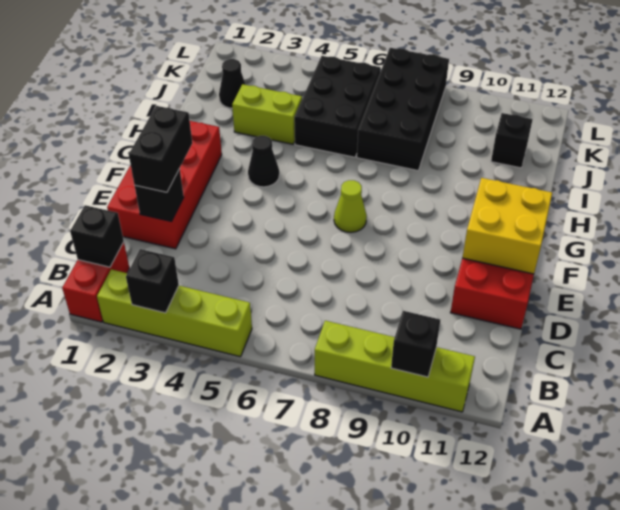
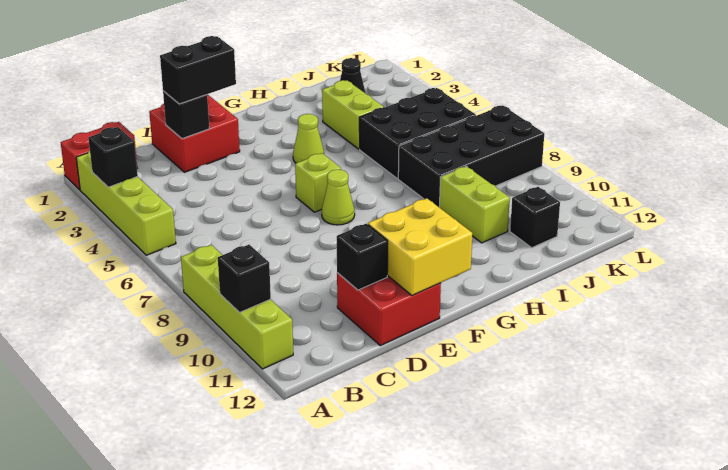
black brick B1 level 2 -> black brick D11 level 2
red brick D1:G2 level 1 -> red brick D1:E2 level 1
none -> lime brick F6 level 1
black cone G4 level 1 -> lime cone G4 level 1
none -> lime brick I9:I10 level 1

